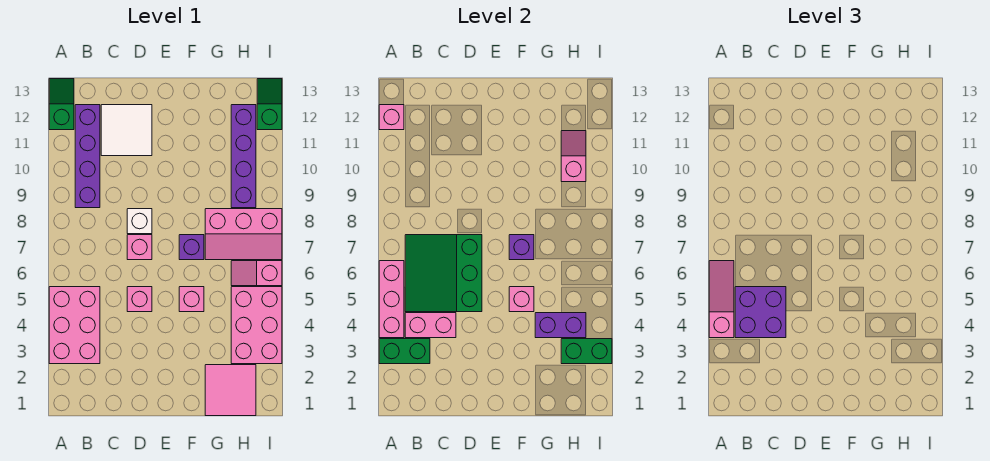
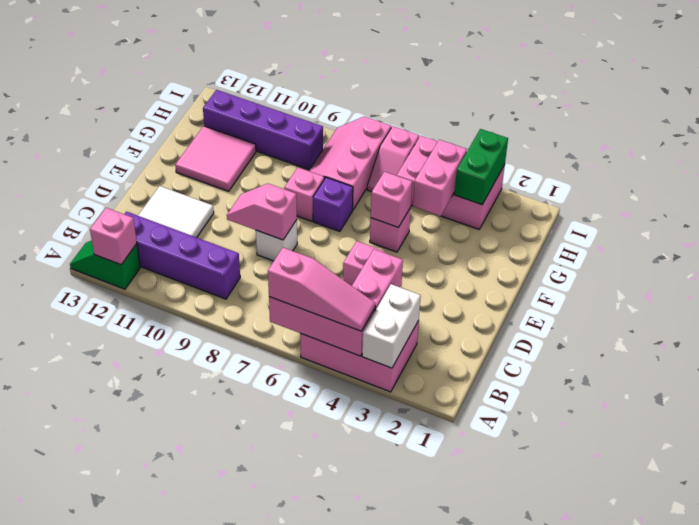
green brick A3:B3 level 2 -> white brick A3:B3 level 2
pink slope A4:A6 level 3 top 4 -> pink slope A4:A6 level 3 top 6
purple brick B4:C5 level 3 -> none
green slope B5:D7 level 2 top D -> none
pink brick D7 level 1 -> pink brick F8 level 1
purple brick F7 level 2 -> none
pink tile G1:H2 level 1 -> pink tile F11:G12 level 1
purple brick G4:H4 level 2 -> pink brick G4:H4 level 2
pink slope G7:I8 level 1 top 8 -> pink slope G7:I8 level 1 top 7
pink slope H10:H11 level 2 top 10 -> pink slope D8:D9 level 2 top 8
green slope I12:I13 level 1 top 12 -> none

